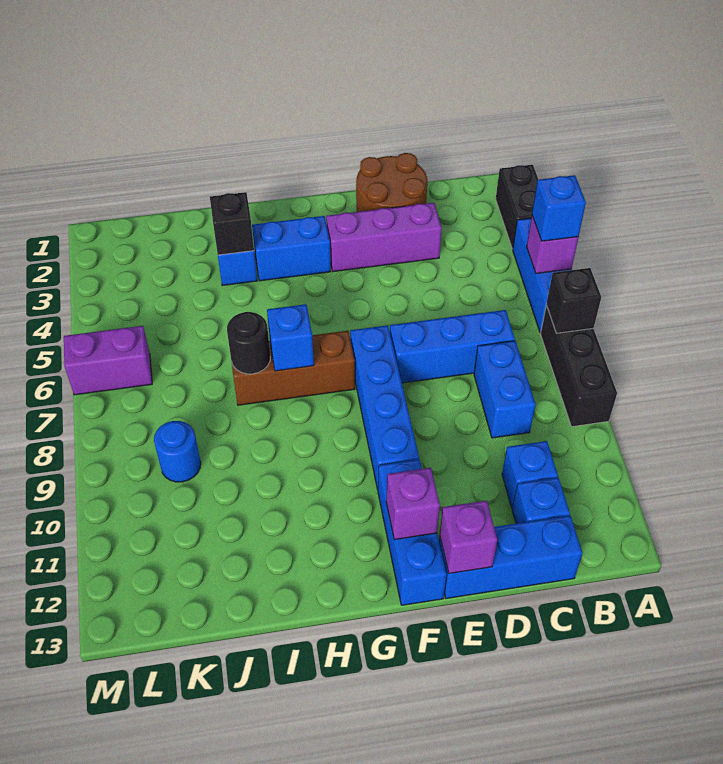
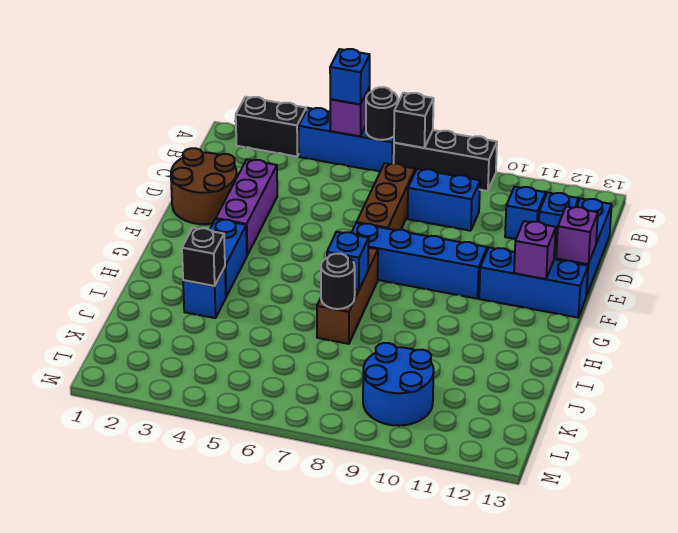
none -> black round brick A6 level 2
blue brick C7:E7 level 1 -> brown brick C7:E7 level 1
blue round brick K9 level 1 -> blue round brick K9:L10 level 1
purple brick L6:M6 level 1 -> none

